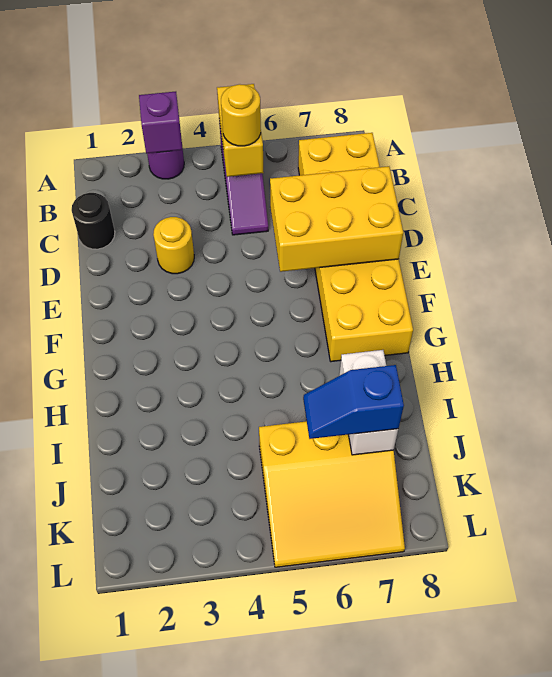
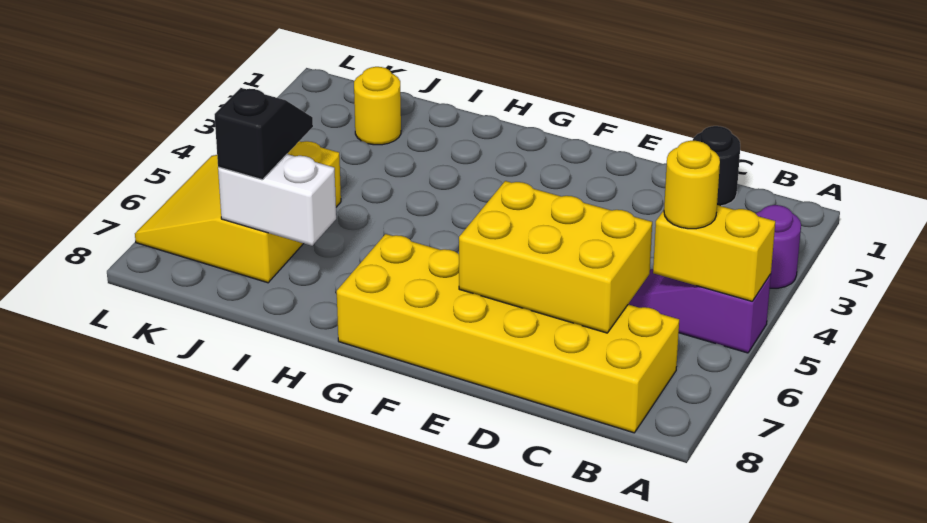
purple brick A3 level 2 -> none
yellow round brick D3 level 1 -> yellow round brick J2 level 1
yellow brick D6:E8 level 2 -> yellow brick C6:E7 level 2
blue slope J6:J7 level 3 top 7 -> black slope J6:J7 level 3 top 7

